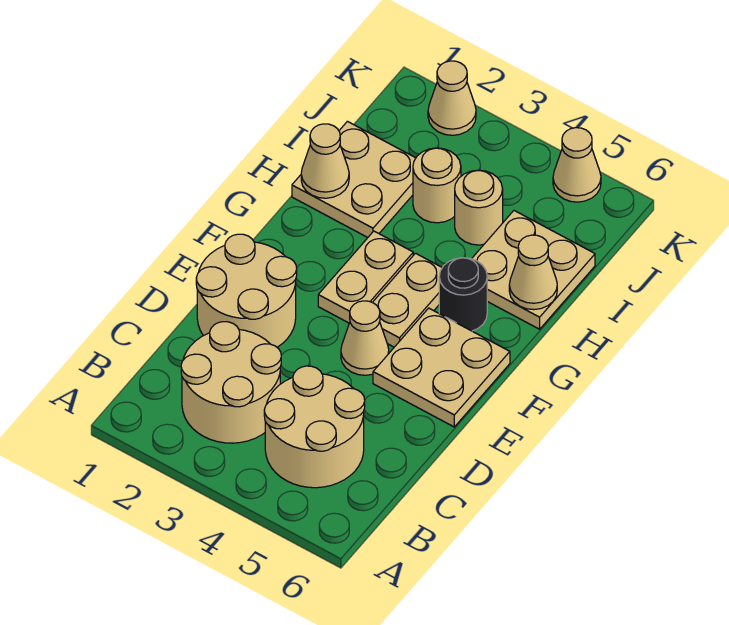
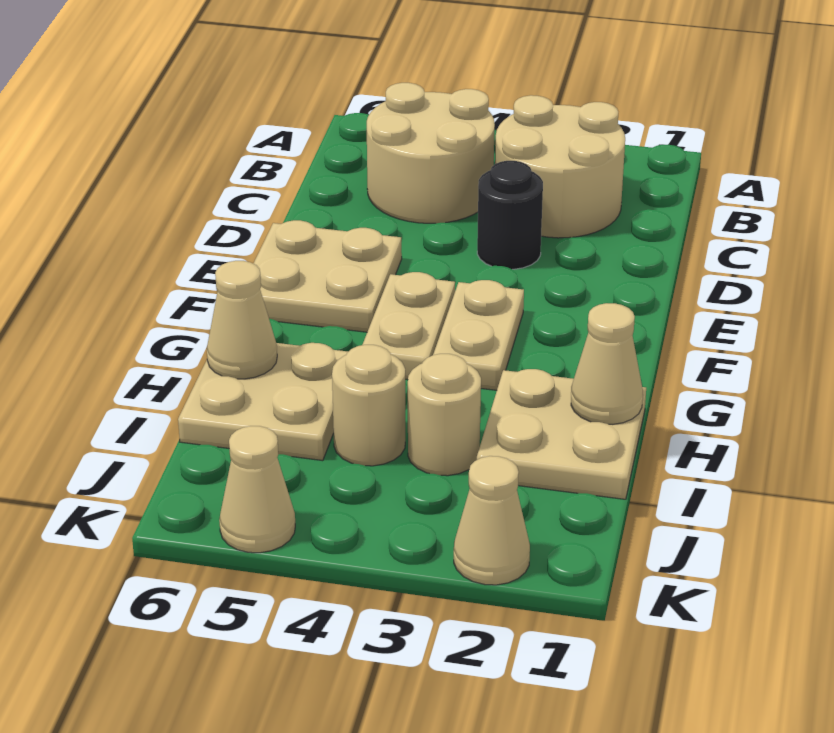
tan round brick D1:E2 level 1 -> none
tan cone E4 level 1 -> none
black round brick G5 level 1 -> black round brick D3 level 1

